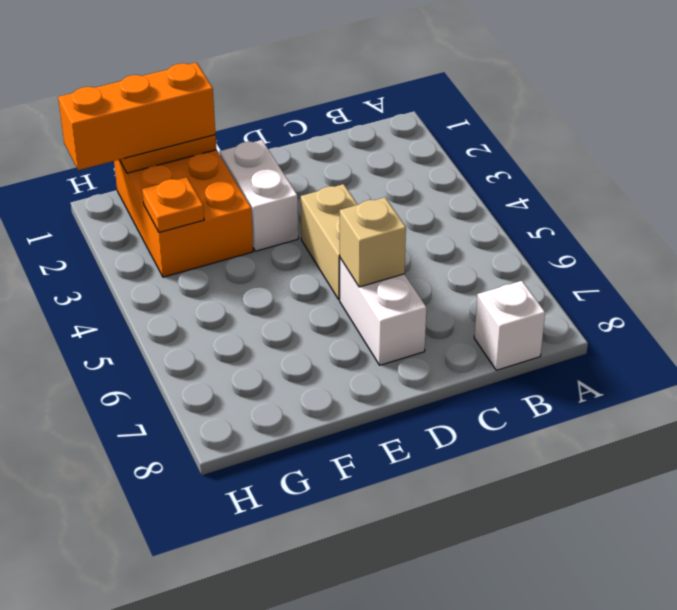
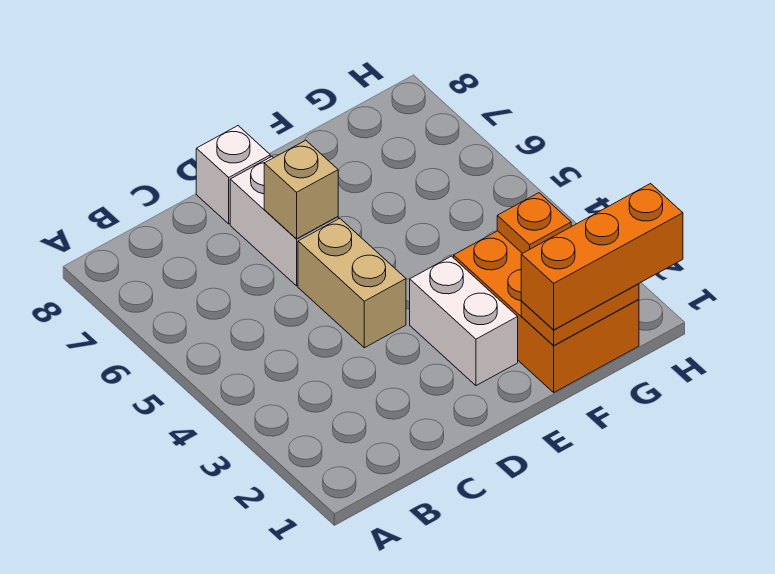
white brick B8 level 1 -> white brick D8 level 1

